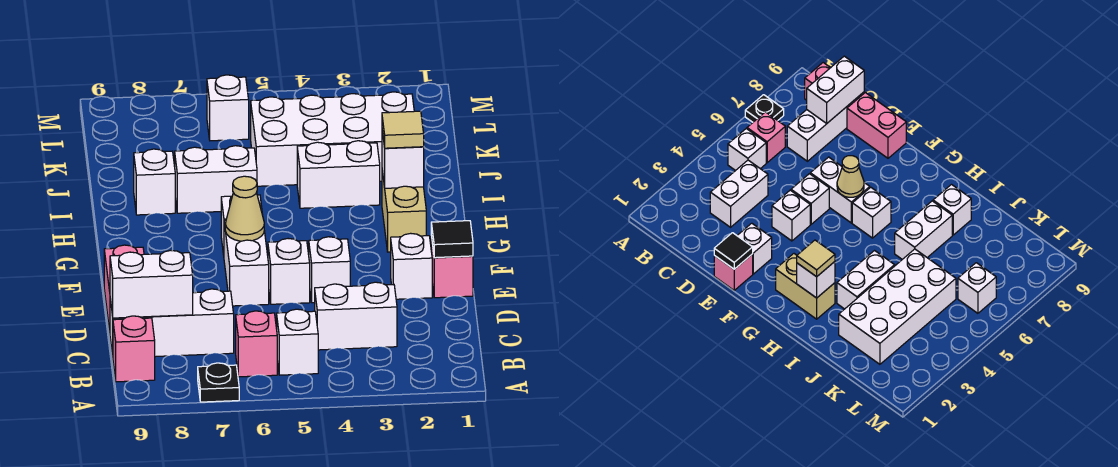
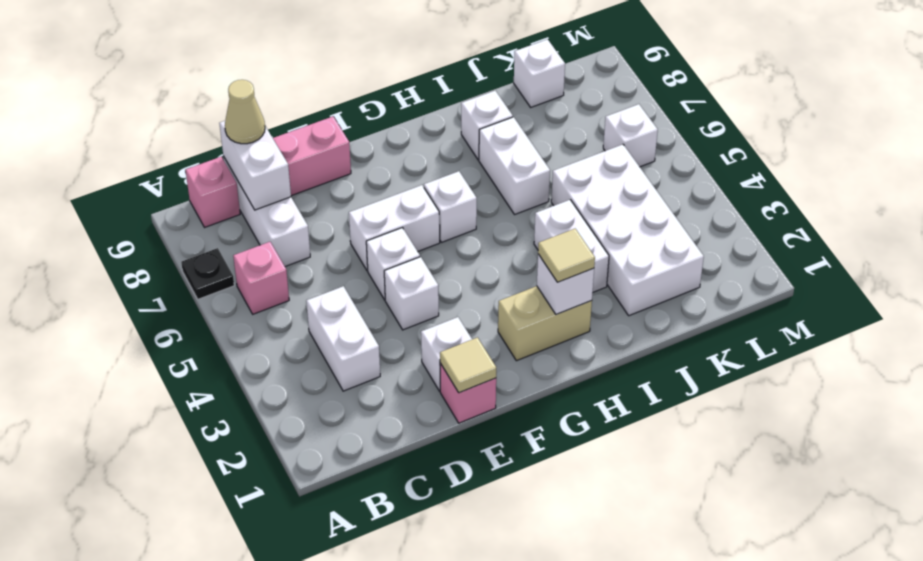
white brick B5 level 1 -> white brick K9 level 1
black tile E1 level 2 -> tan tile E1 level 2
tan cone F6 level 2 -> tan cone C9 level 3

